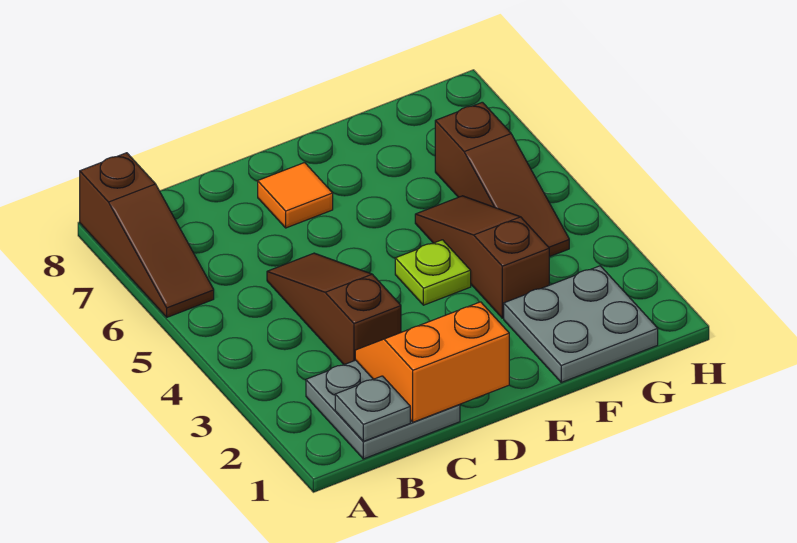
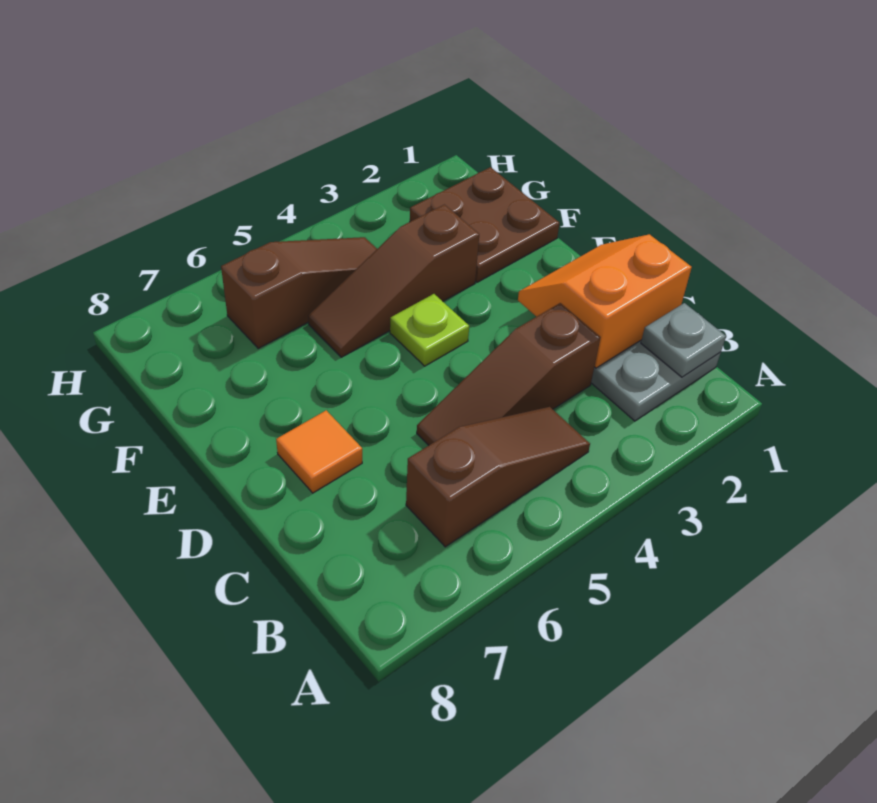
brown slope A6:A8 level 1 top 8 -> brown slope B4:B6 level 1 top 6
orange slope C1:D2 level 2 top 1 -> orange slope C1:D2 level 2 top C
grey plate F1:G2 level 1 -> brown plate F1:G2 level 1

